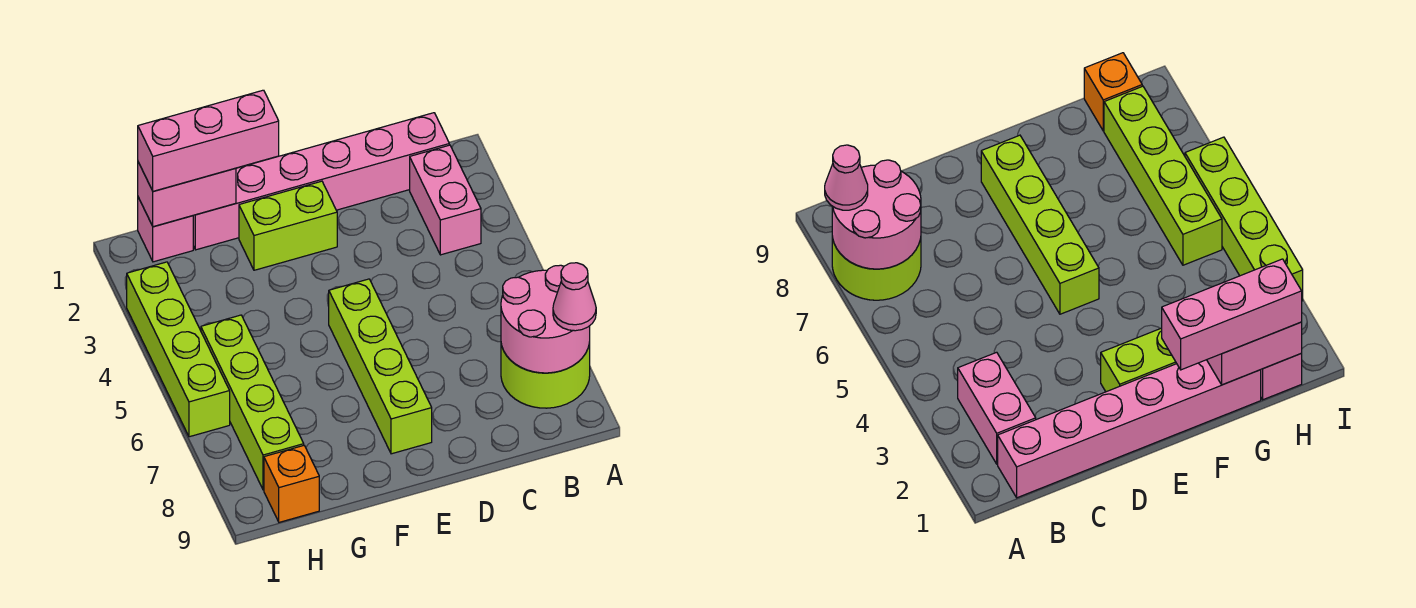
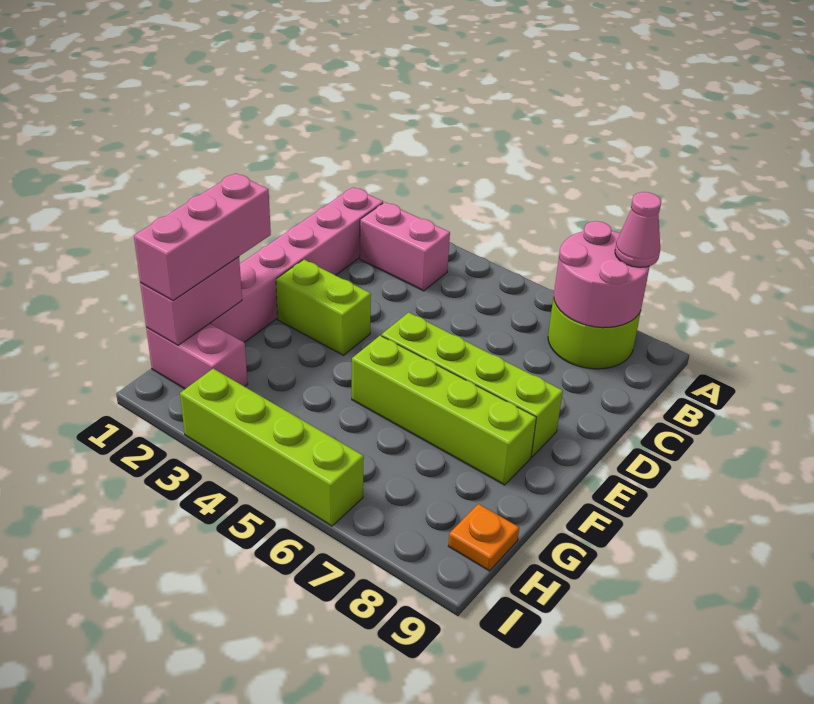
lime brick E2:F2 level 1 -> lime brick E2:E3 level 1
pink brick H1 level 1 -> pink brick H1:H2 level 1
lime brick H5:H8 level 1 -> lime brick F5:F8 level 1
orange brick H9 level 1 -> orange plate H9 level 1

